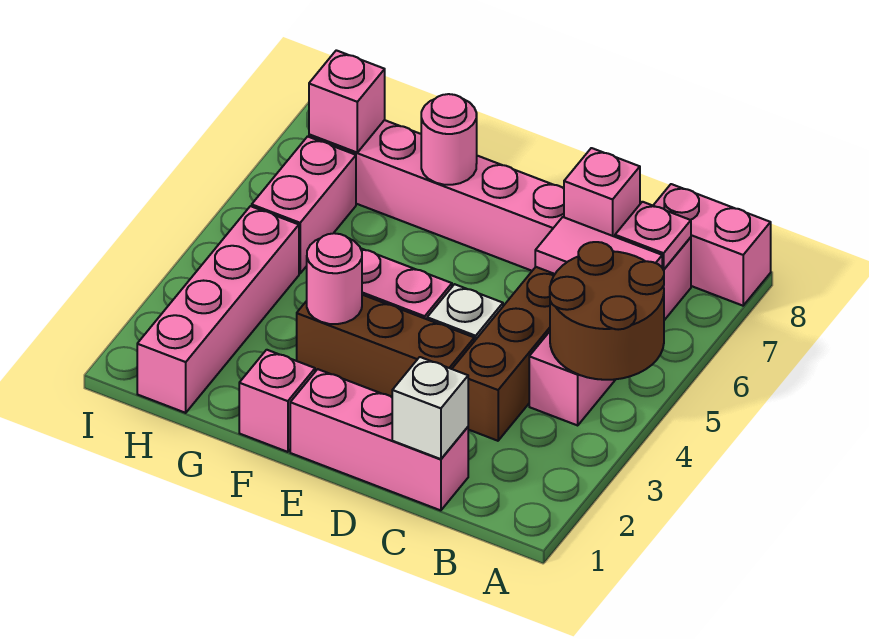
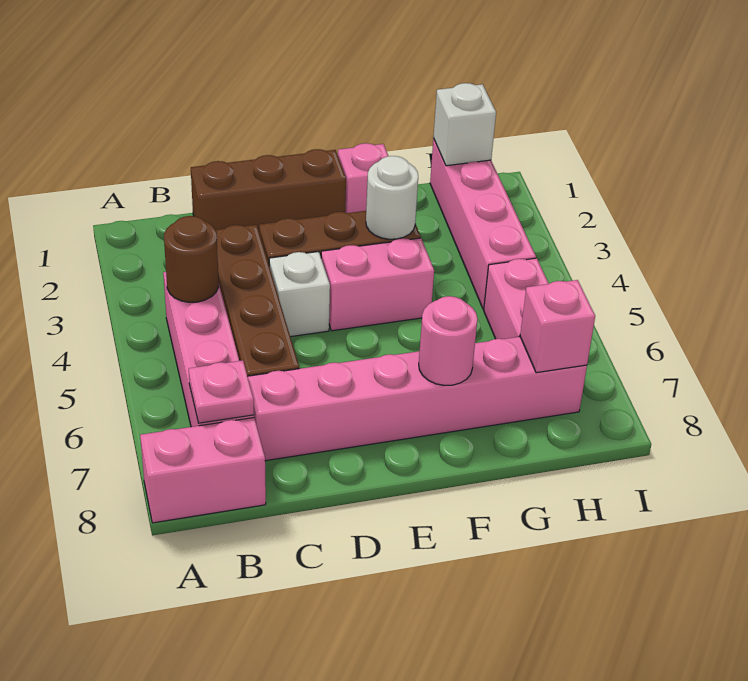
brown round brick A4:B5 level 2 -> brown round brick B4 level 2
pink tile B6:C6 level 2 -> none
pink brick C1:E1 level 1 -> brown brick C1:E1 level 1
white brick C1 level 2 -> white brick H1 level 2
pink brick C7 level 2 -> none
pink round brick F3 level 2 -> white round brick F3 level 2

